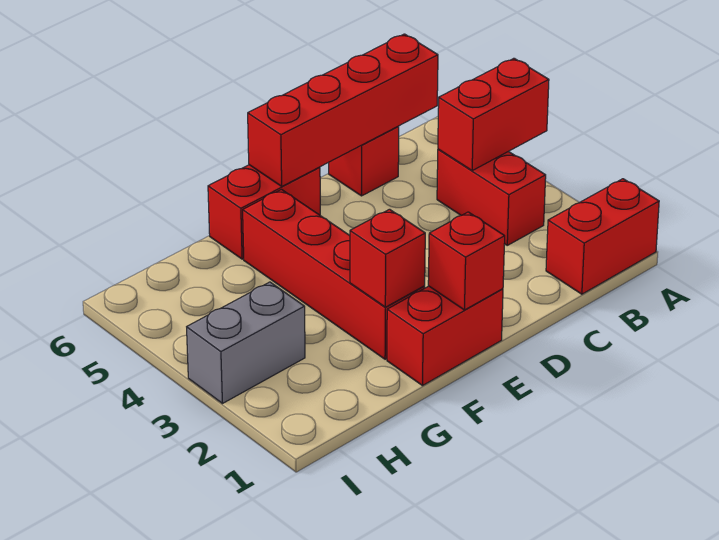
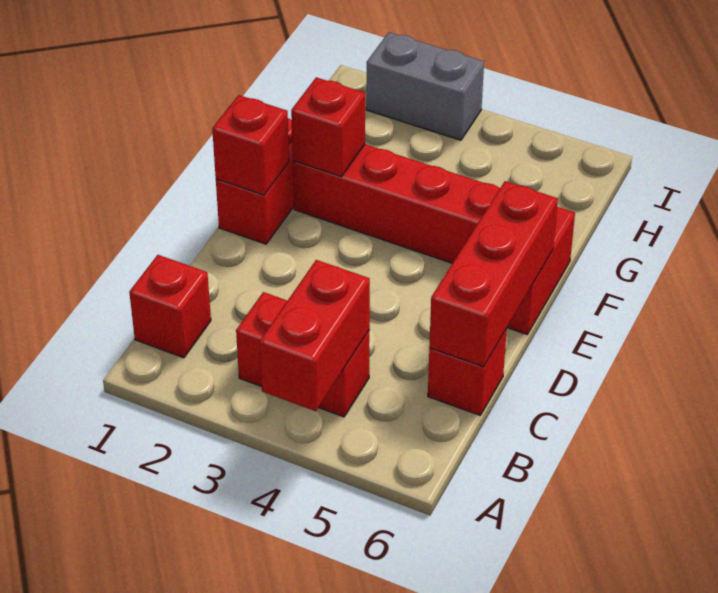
red brick A1:B1 level 1 -> red brick B1 level 1
red brick B6:E6 level 2 -> red brick C6:E6 level 2
grey brick H3:I3 level 1 -> grey brick I2:I3 level 1

